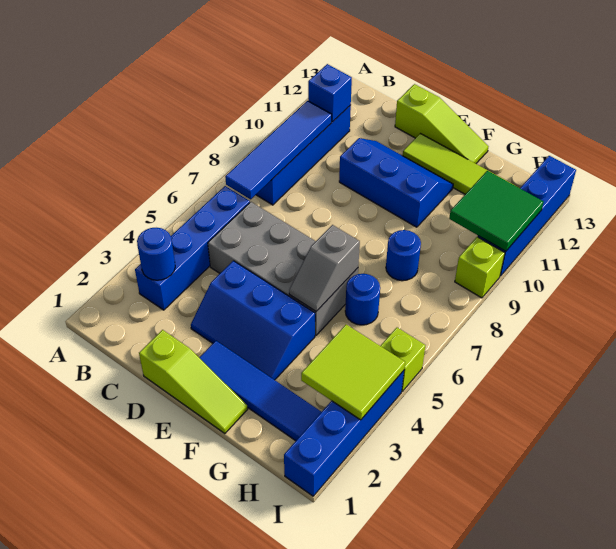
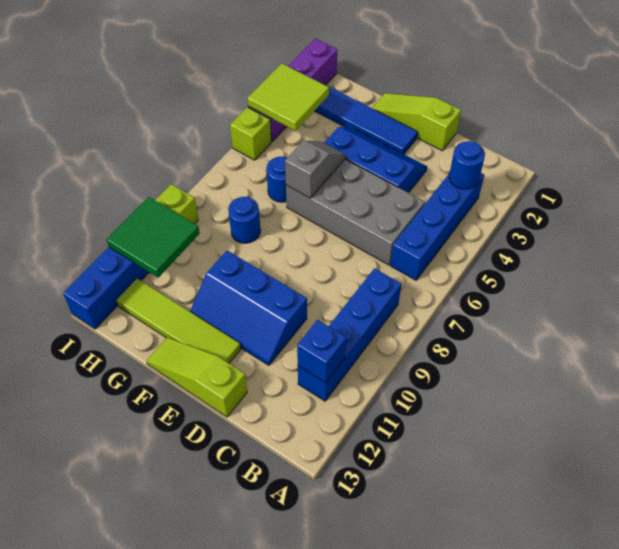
blue tile B7:B10 level 2 -> none
blue brick I1:I4 level 1 -> purple brick I1:I4 level 1

